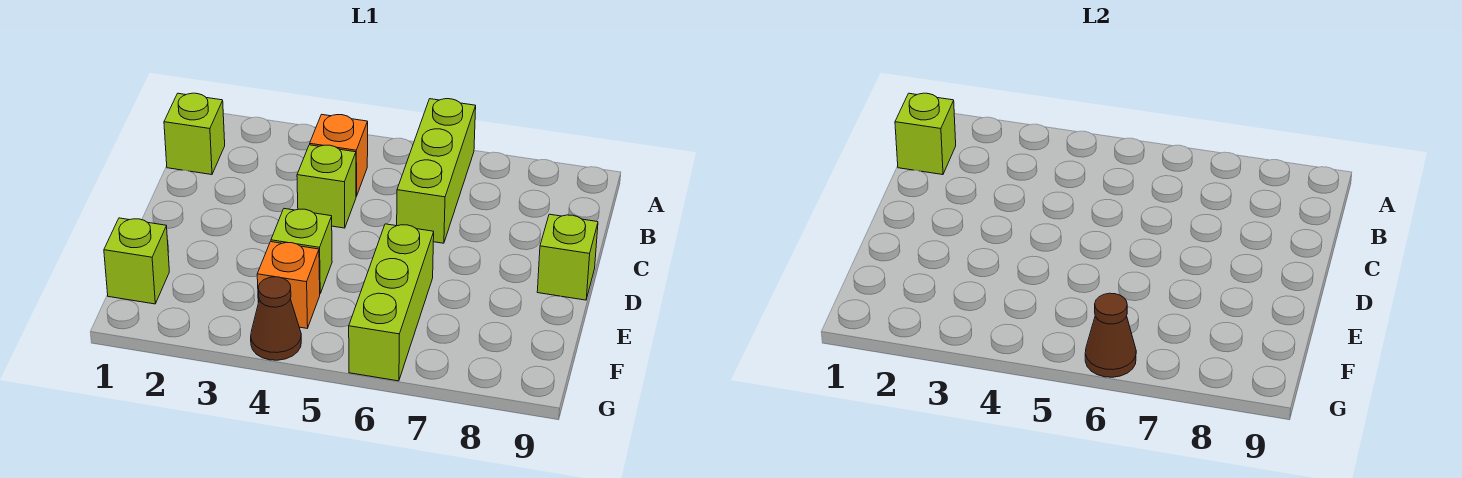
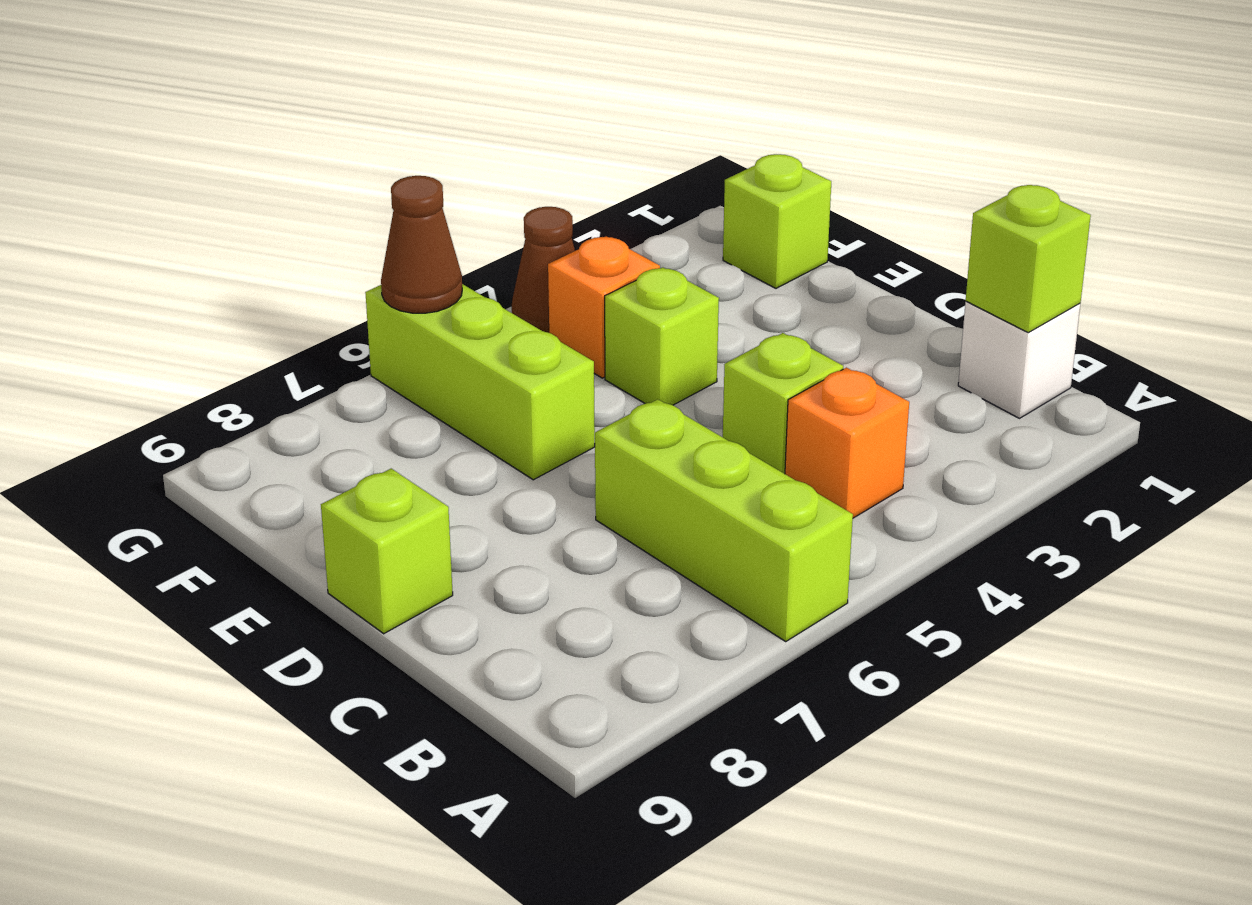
lime brick B1 level 1 -> white brick B1 level 1

